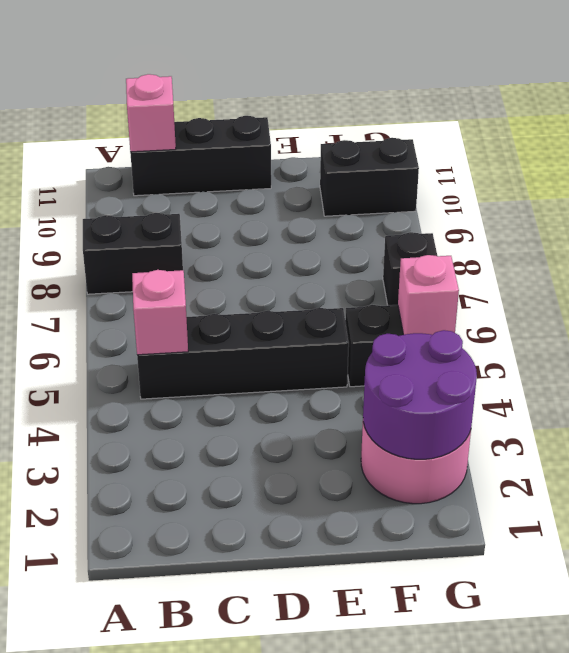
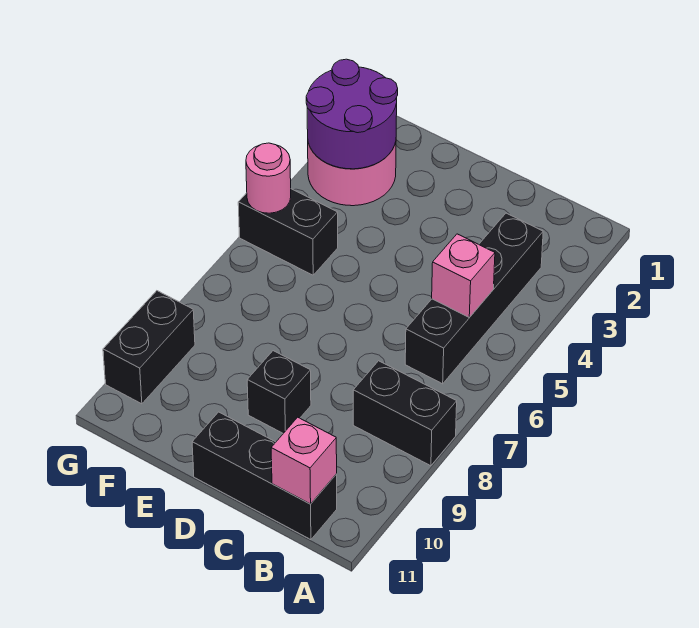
black brick B5:E5 level 1 -> black brick B3:B6 level 1
black brick F10:G10 level 1 -> black brick G9:G10 level 1
pink brick G5 level 2 -> pink round brick G5 level 2
black brick G7 level 1 -> black brick D9 level 1

